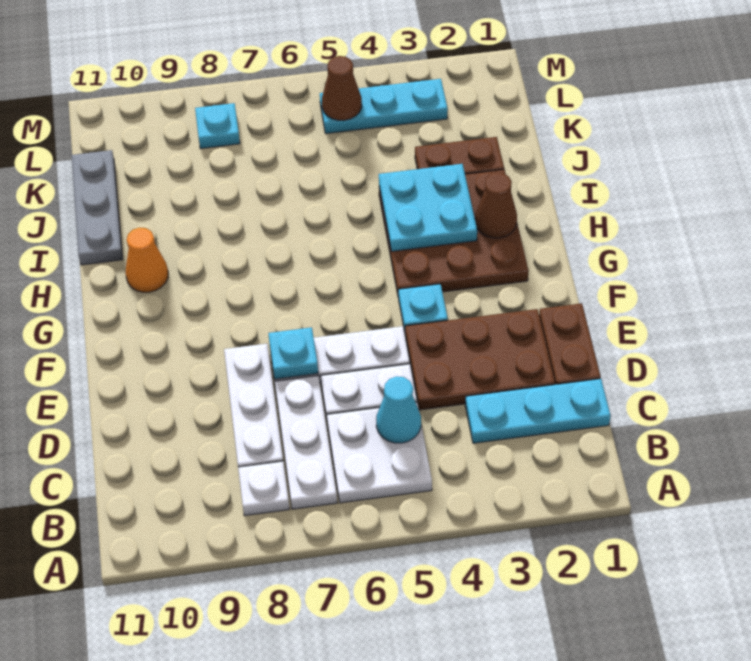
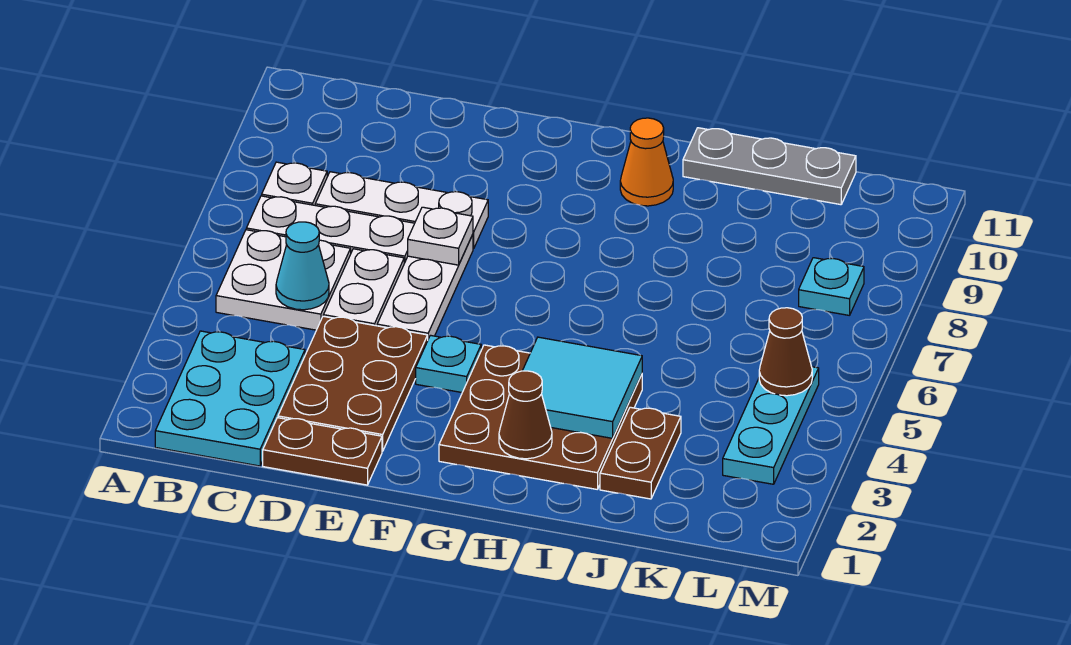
cyan plate C1:C3 level 1 -> cyan plate B1:C3 level 1
cyan plate E7 level 2 -> white plate E7 level 2
cyan plate H3:I4 level 2 -> cyan tile H3:I4 level 2

